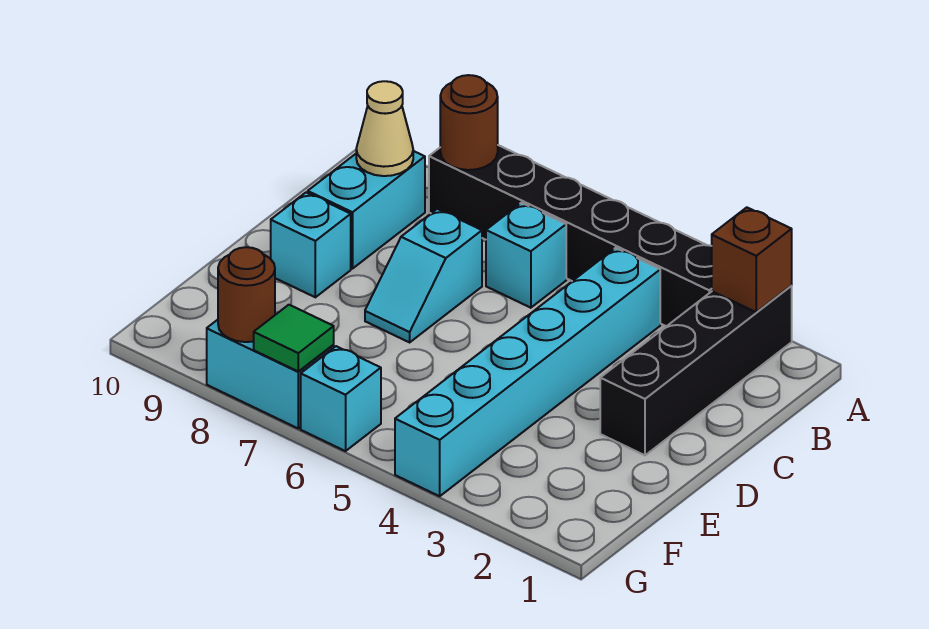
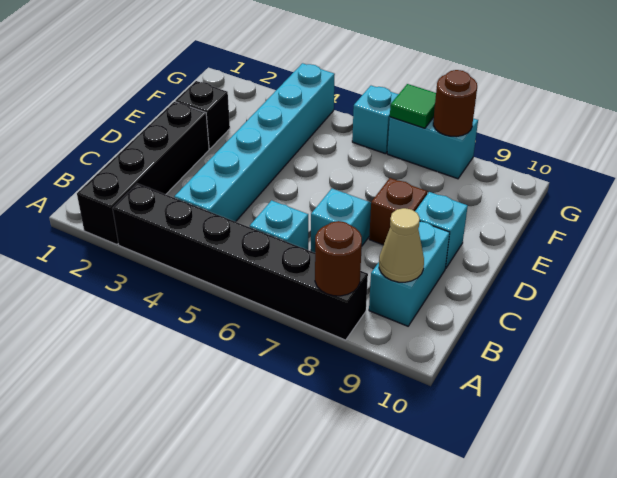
brown brick A2 level 2 -> brown brick D8 level 1
none -> black brick E2 level 1

